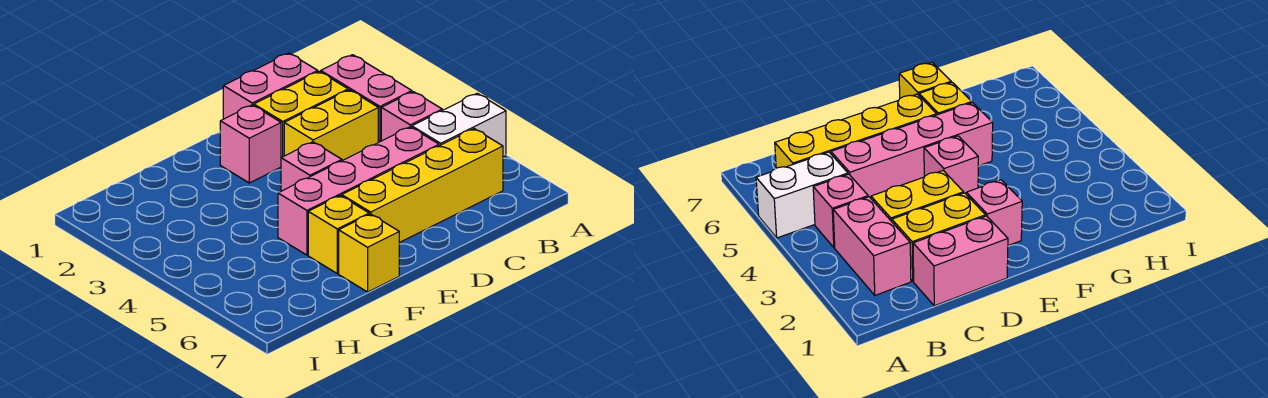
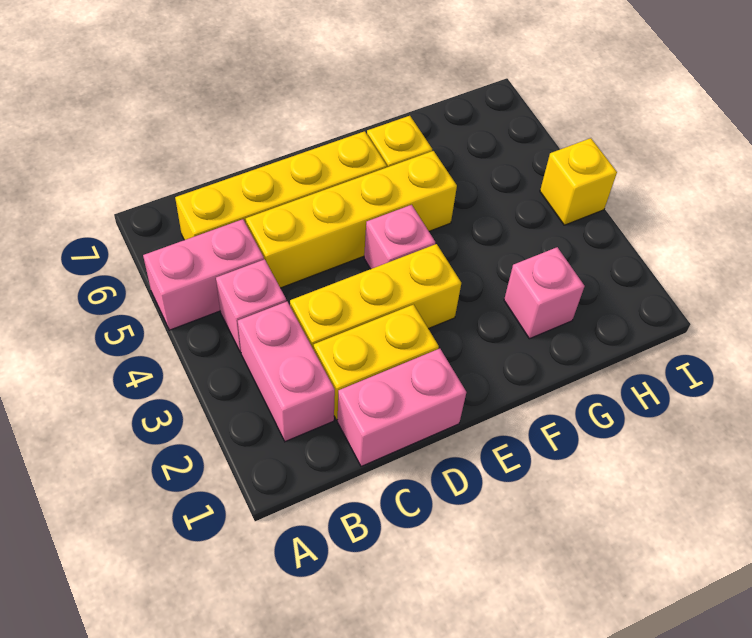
white brick A5:B5 level 1 -> pink brick A5:B5 level 1
yellow brick C3:D3 level 1 -> yellow brick C3:E3 level 1
pink brick C5:F5 level 1 -> yellow brick C5:F5 level 1
pink brick E2 level 1 -> pink brick G2 level 1
yellow brick F7 level 1 -> yellow brick I4 level 1

